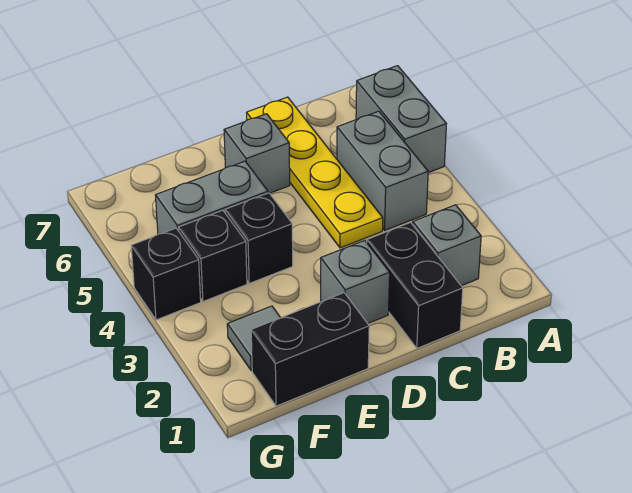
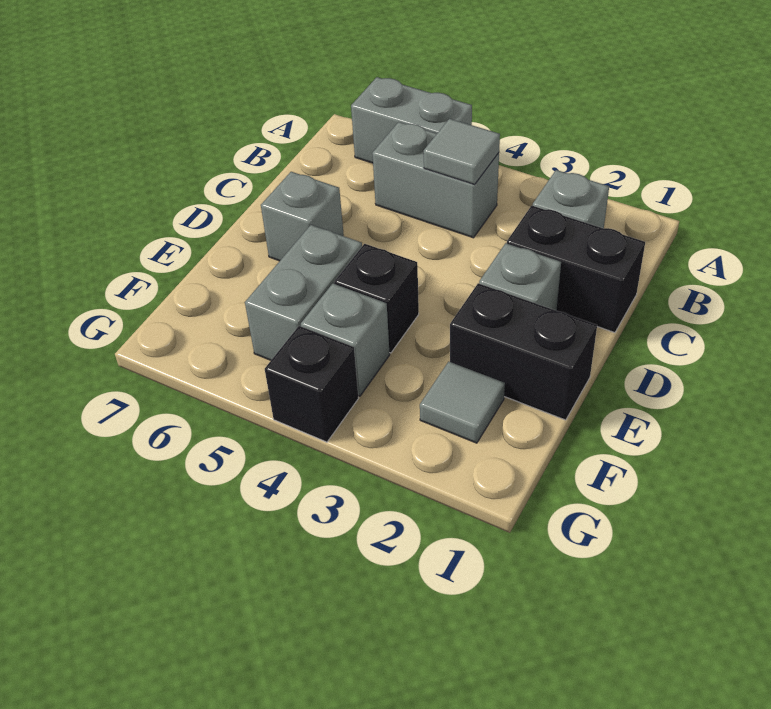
none -> grey tile B4 level 2
yellow plate C4:C7 level 1 -> none
black brick E1:F1 level 1 -> black brick E1:E2 level 1
black brick F4 level 1 -> grey brick F4 level 1

